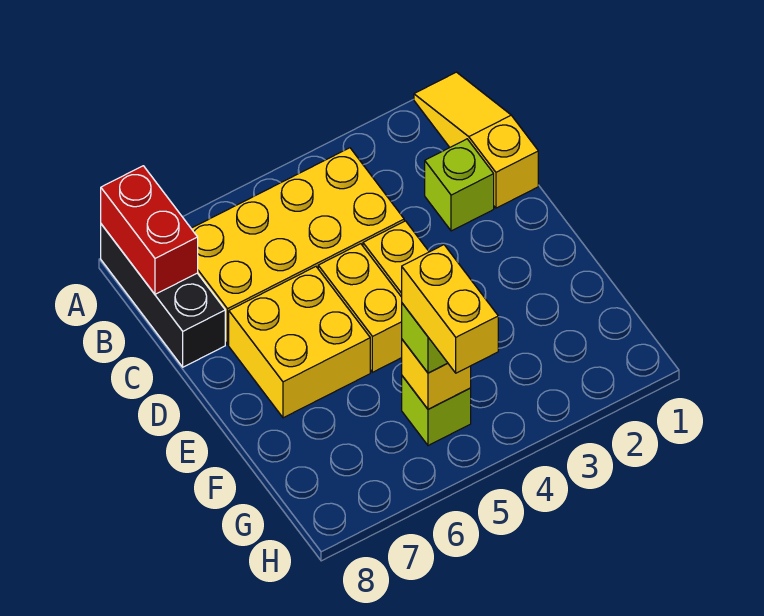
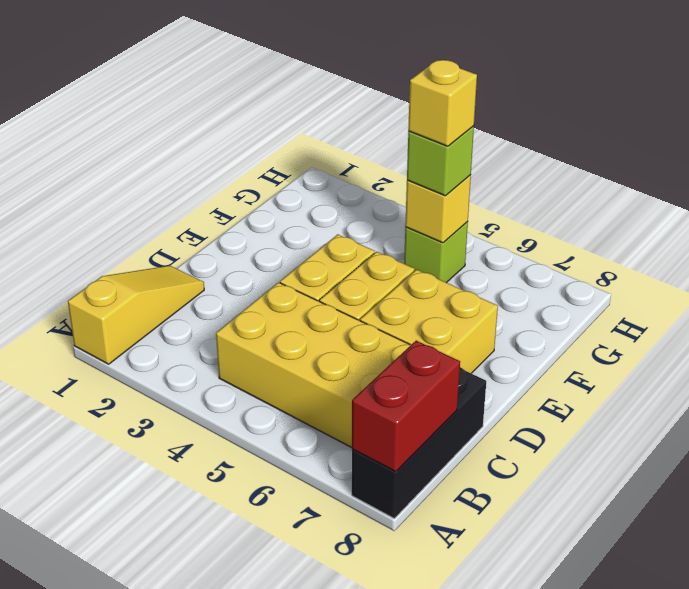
yellow slope A1:C1 level 1 top C -> yellow slope A1:C1 level 1 top A
lime brick C2 level 1 -> none
yellow brick G5:H5 level 4 -> yellow brick G5 level 4

